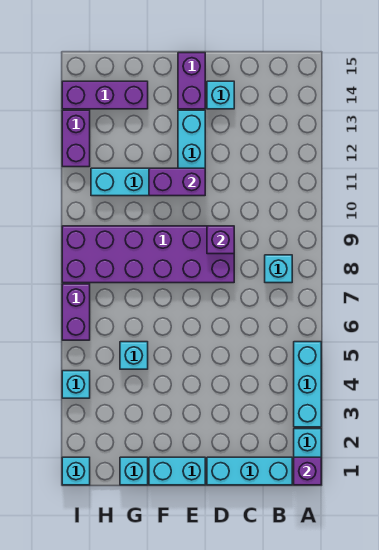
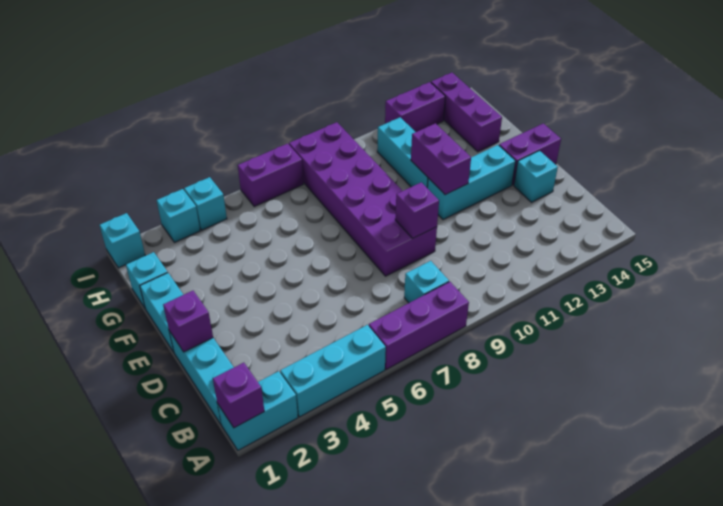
none -> purple brick A6:A8 level 1
none -> purple brick D1 level 2
cyan brick G5 level 1 -> cyan brick I3 level 1

